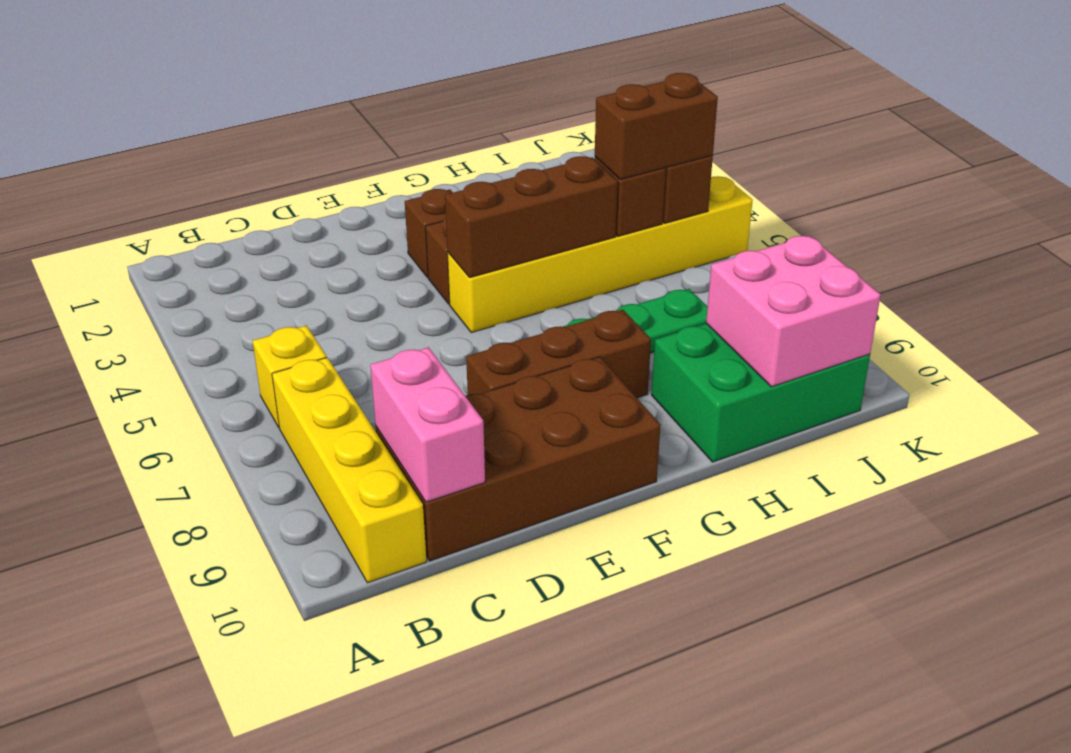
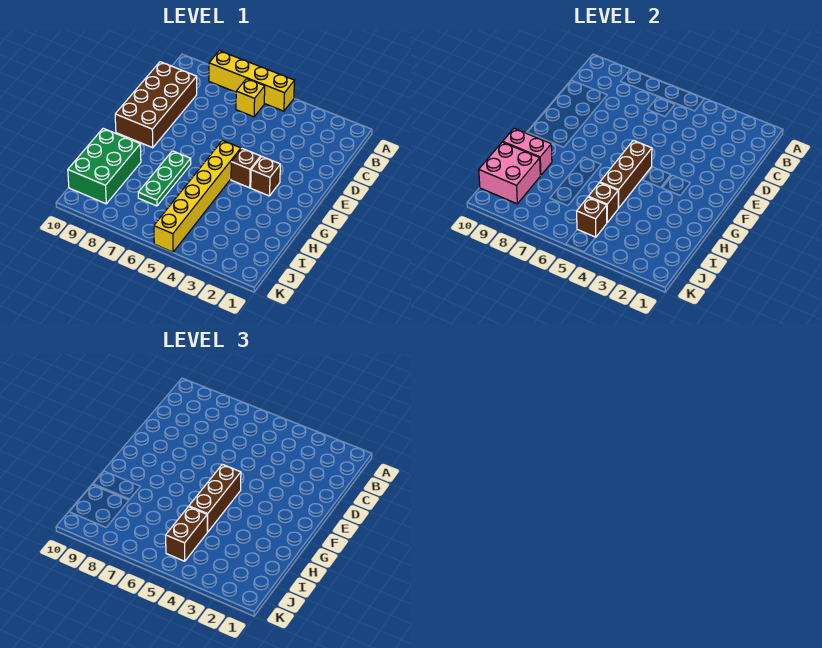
yellow brick B7:B10 level 1 -> yellow brick A5:A8 level 1
pink brick C9:C10 level 2 -> pink brick H9:H10 level 2
brown brick E8:G8 level 1 -> brown brick F5:H5 level 3

